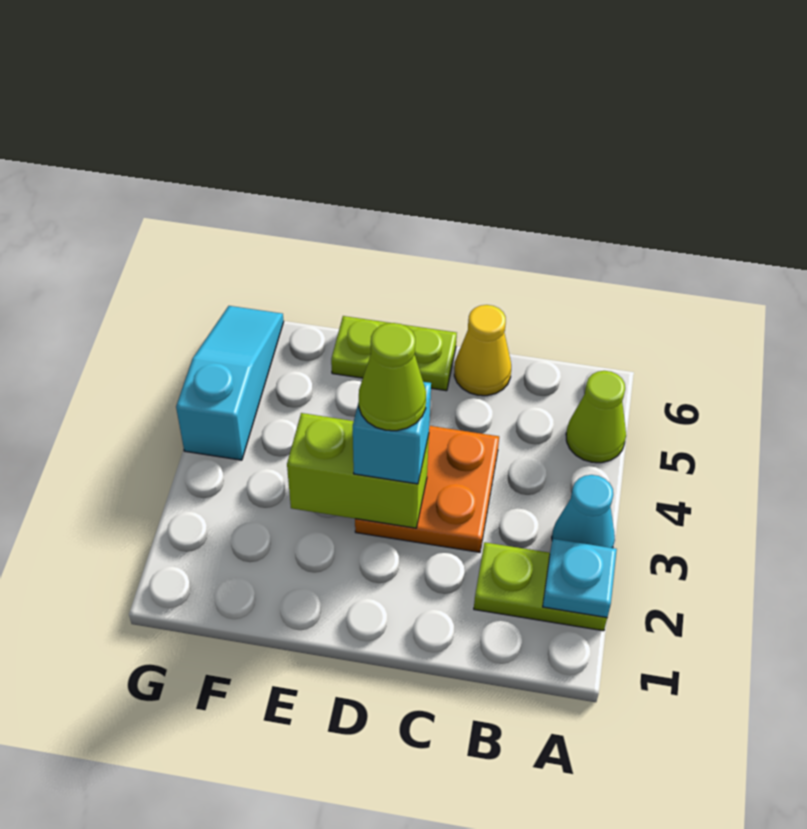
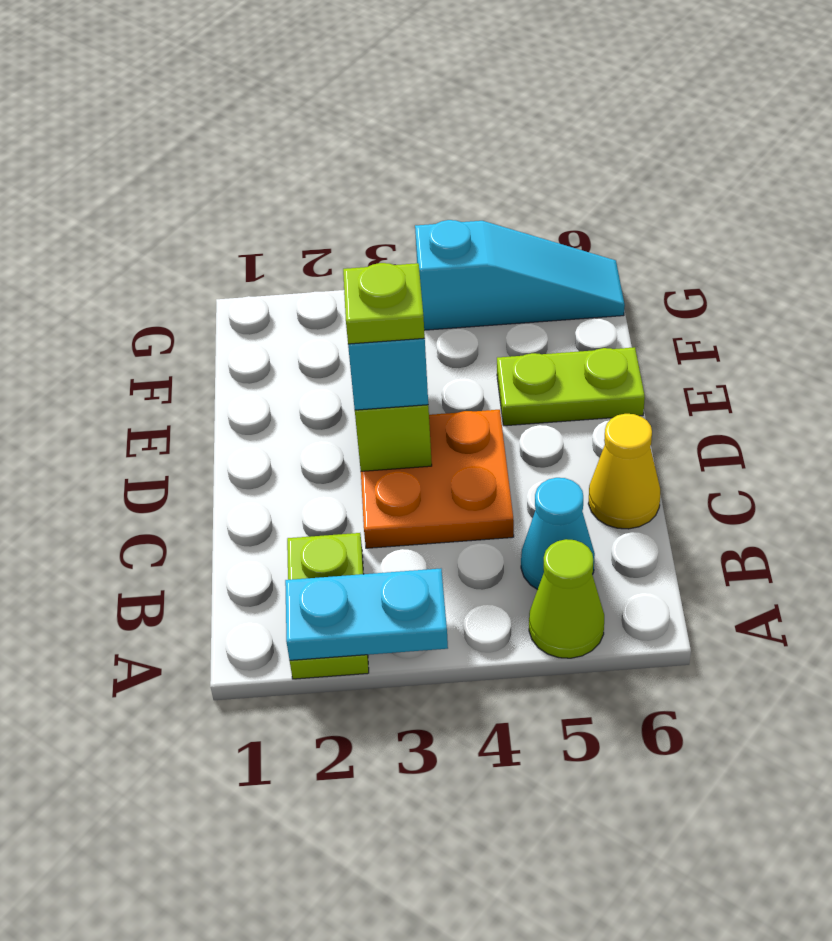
cyan plate A2 level 2 -> cyan plate A2:A3 level 2
cyan cone A3 level 1 -> cyan cone B5 level 1
lime cone D3 level 4 -> lime plate D3 level 4
lime plate D6:E6 level 1 -> lime plate E5:E6 level 1

